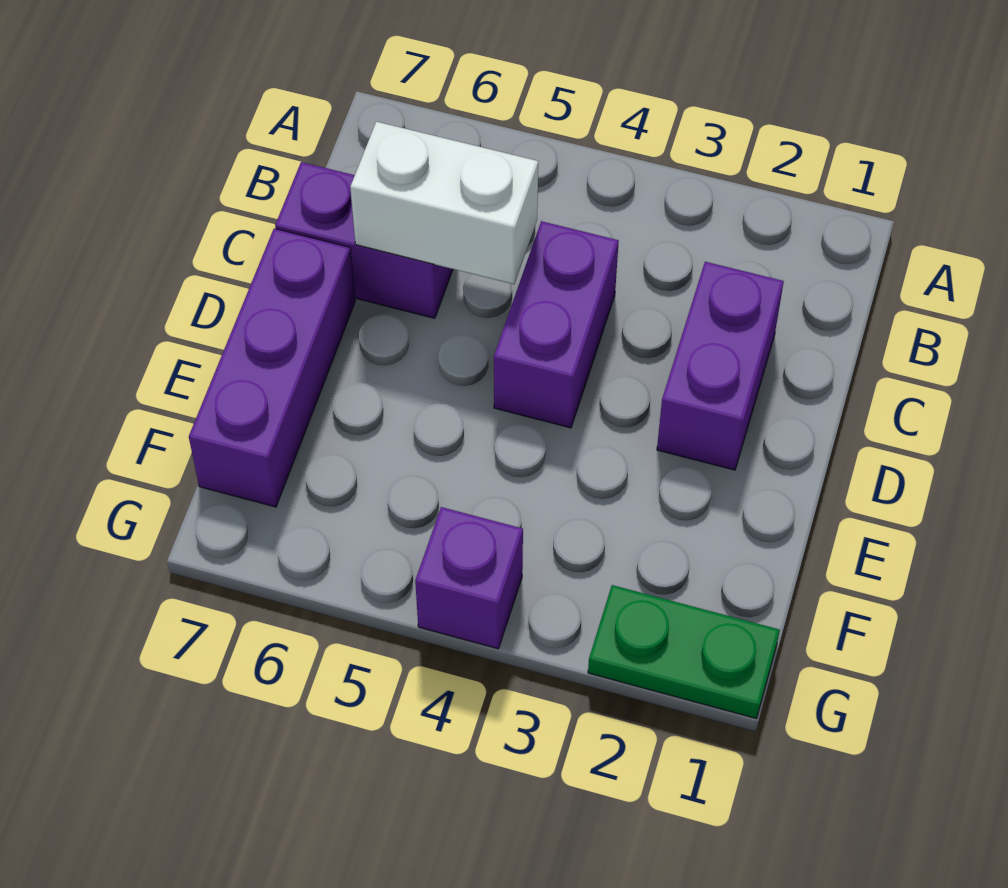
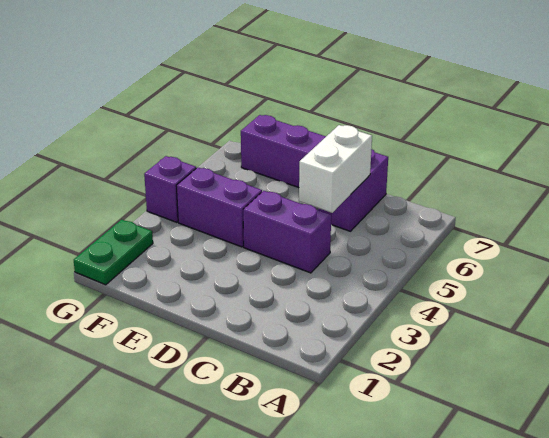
purple brick C2:D2 level 1 -> purple brick E4:F4 level 1

